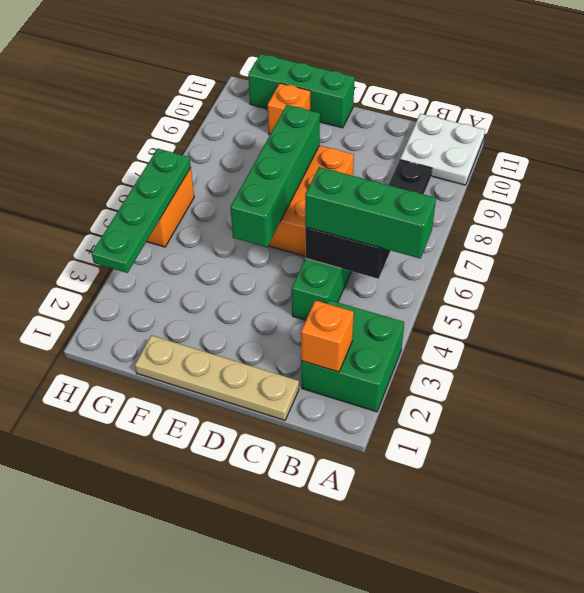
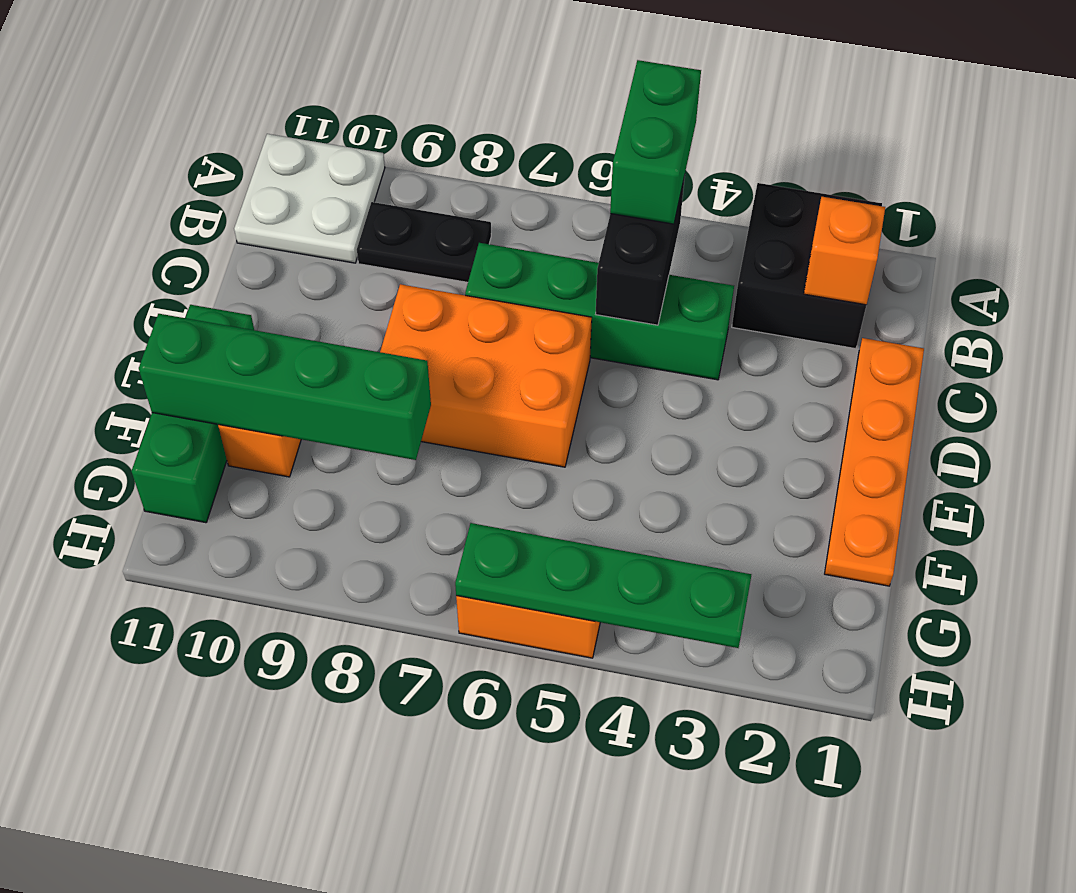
green brick A2:B3 level 1 -> black brick A2:B3 level 1
green brick A5:C5 level 3 -> green brick A5:B5 level 3
tan plate C1:F1 level 1 -> orange plate C1:F1 level 1
green brick E5:E8 level 2 -> green brick F8:F11 level 2

